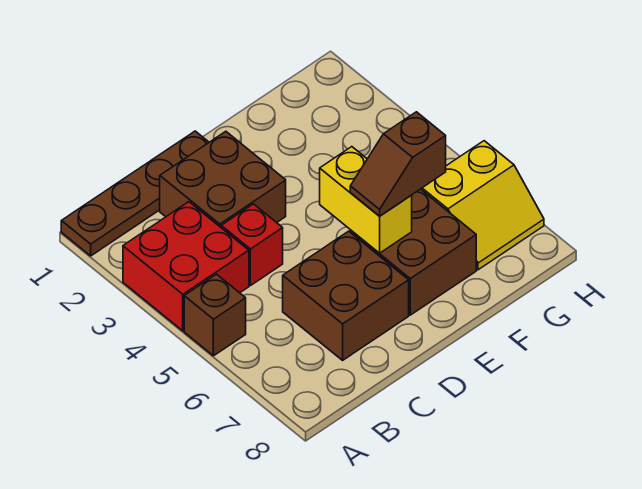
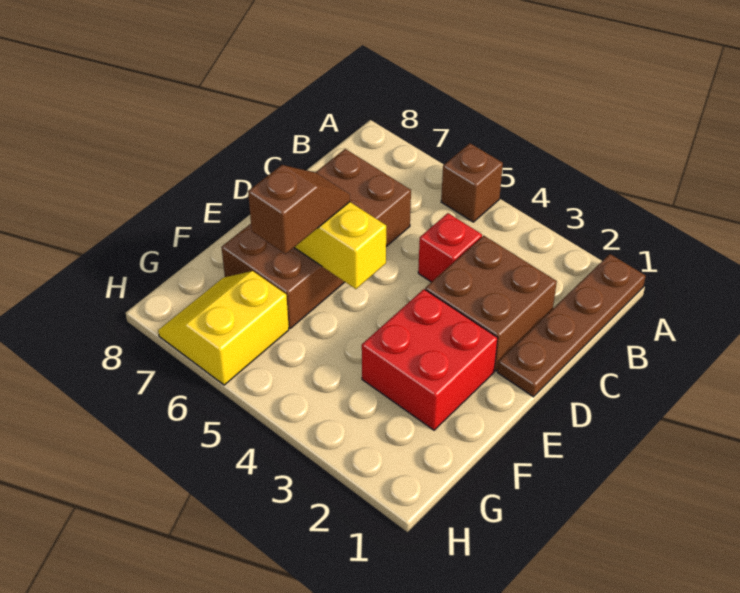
red brick A3:B4 level 1 -> red brick E2:F3 level 1

